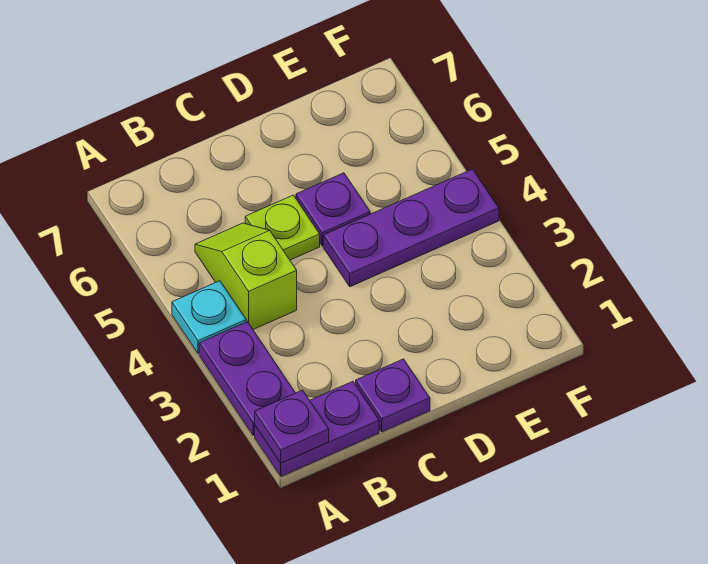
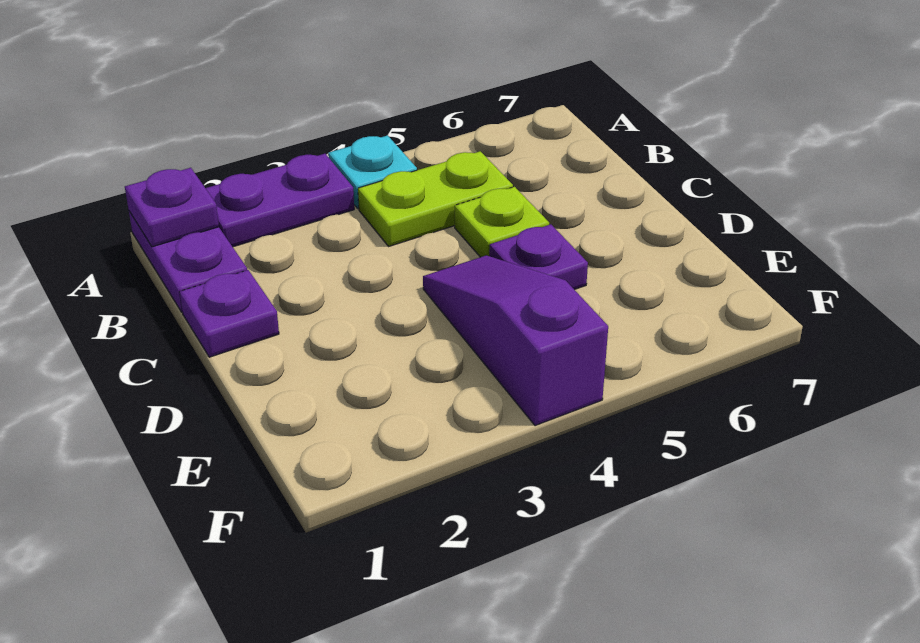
lime slope B4:B5 level 1 top 4 -> lime plate B4:B5 level 1
purple plate D4:F4 level 1 -> purple slope D4:F4 level 1 top F

